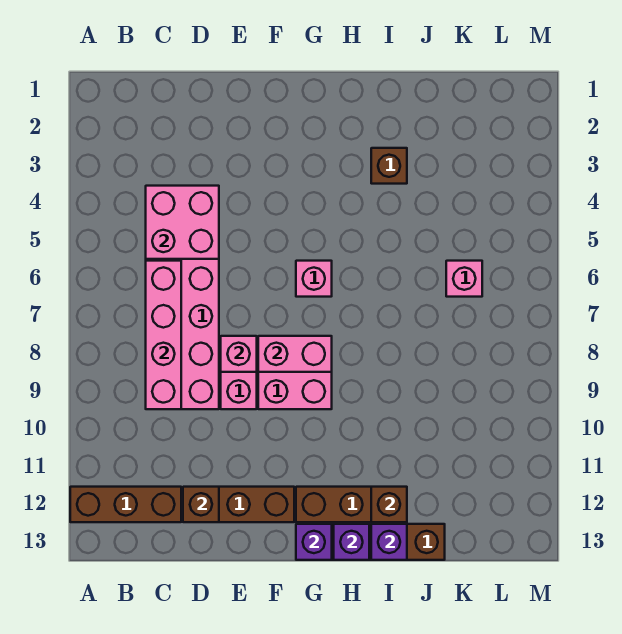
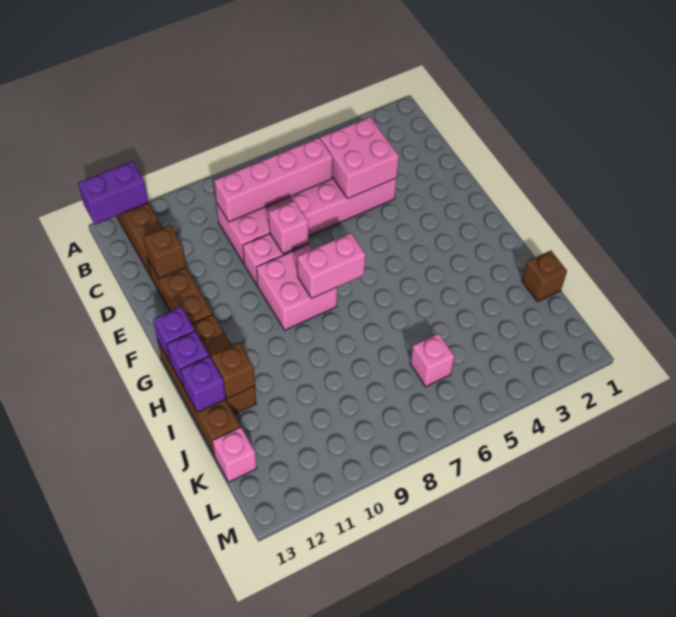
none -> purple brick A12:A13 level 2
pink brick F8:G8 level 2 -> pink brick G7:G8 level 2
pink brick G6 level 1 -> pink brick K13 level 1
brown brick I3 level 1 -> brown brick J1 level 1

